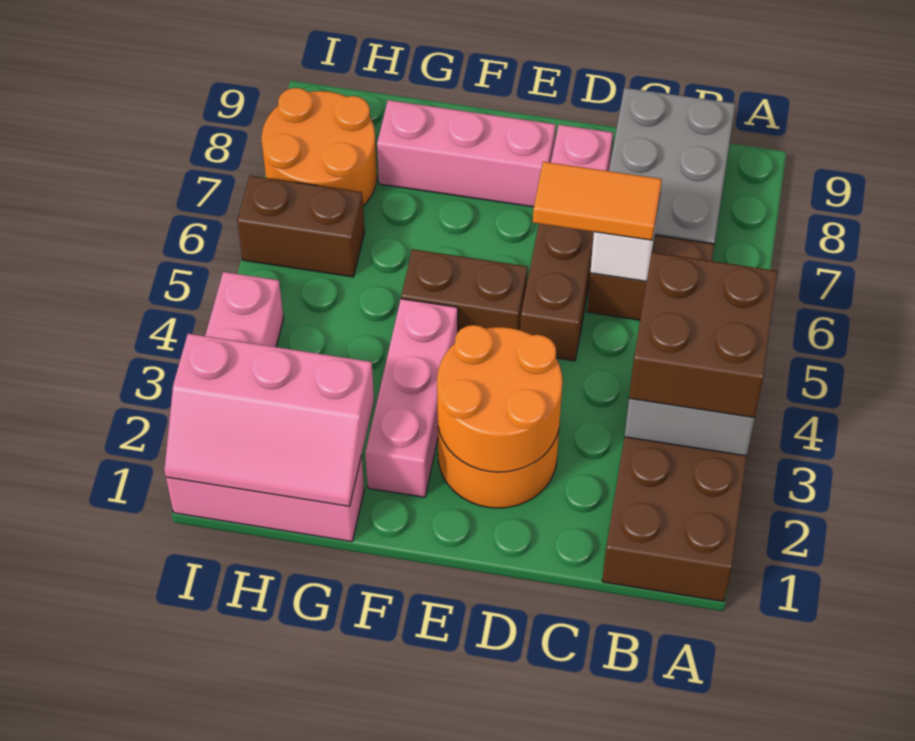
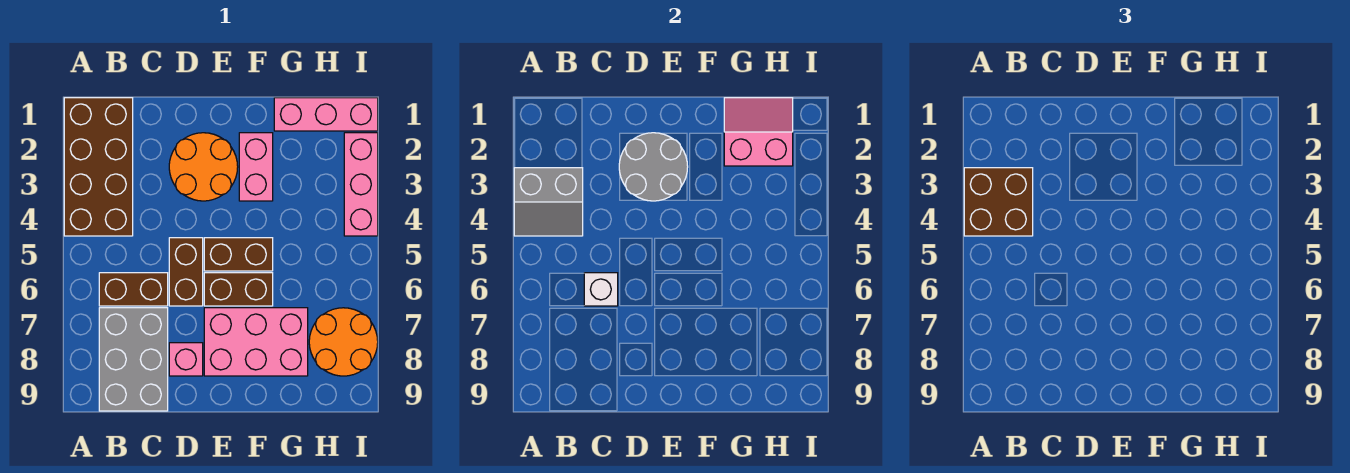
orange tile C6:D6 level 3 -> none
orange round brick D2:E3 level 2 -> grey round brick D2:E3 level 2
pink brick E8:G8 level 1 -> pink brick E7:G8 level 1
pink brick F2:F4 level 1 -> pink brick F2:F3 level 1
pink slope G1:I2 level 2 top 2 -> pink slope G1:H2 level 2 top 2
brown brick H6:I6 level 1 -> brown brick E6:F6 level 1

